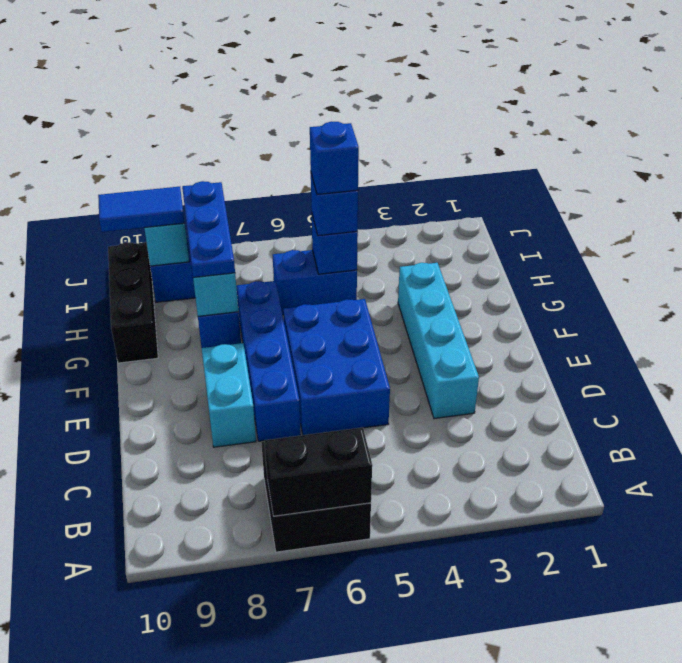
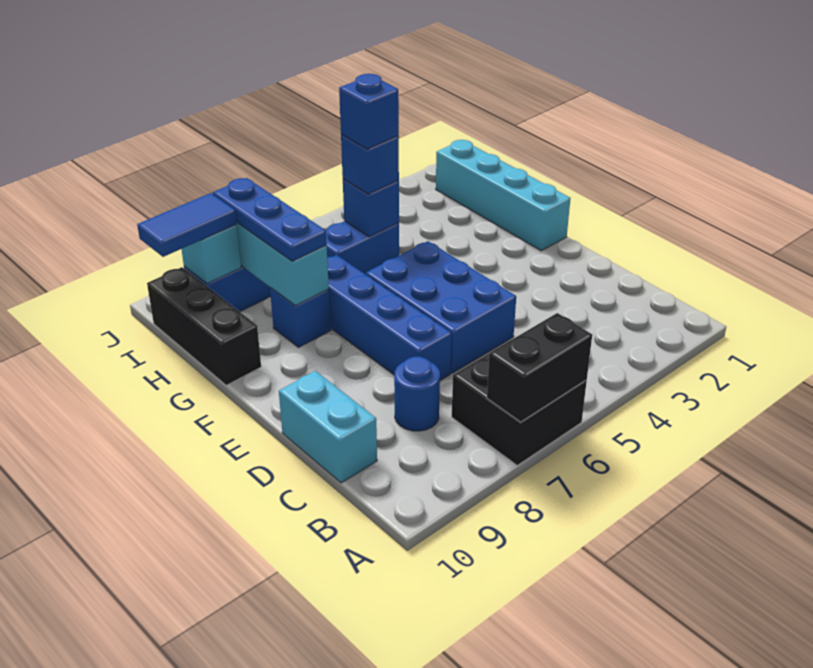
none -> blue round brick C8 level 1
cyan brick D3:G3 level 1 -> cyan brick F1:I1 level 1
cyan brick D8:E8 level 1 -> cyan brick C10:D10 level 1

